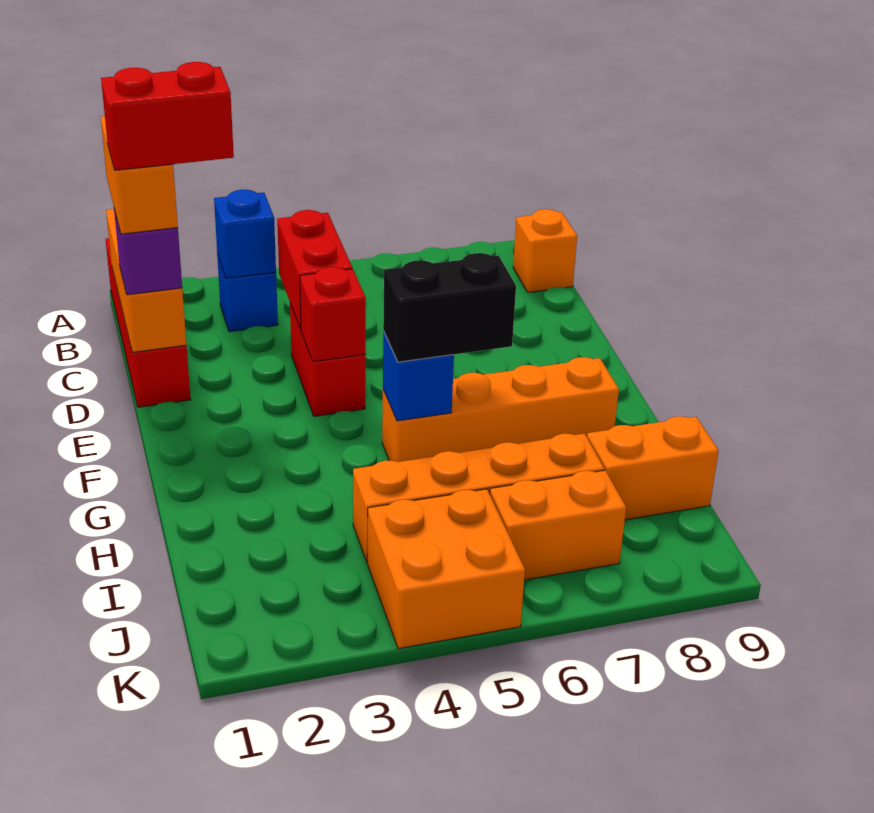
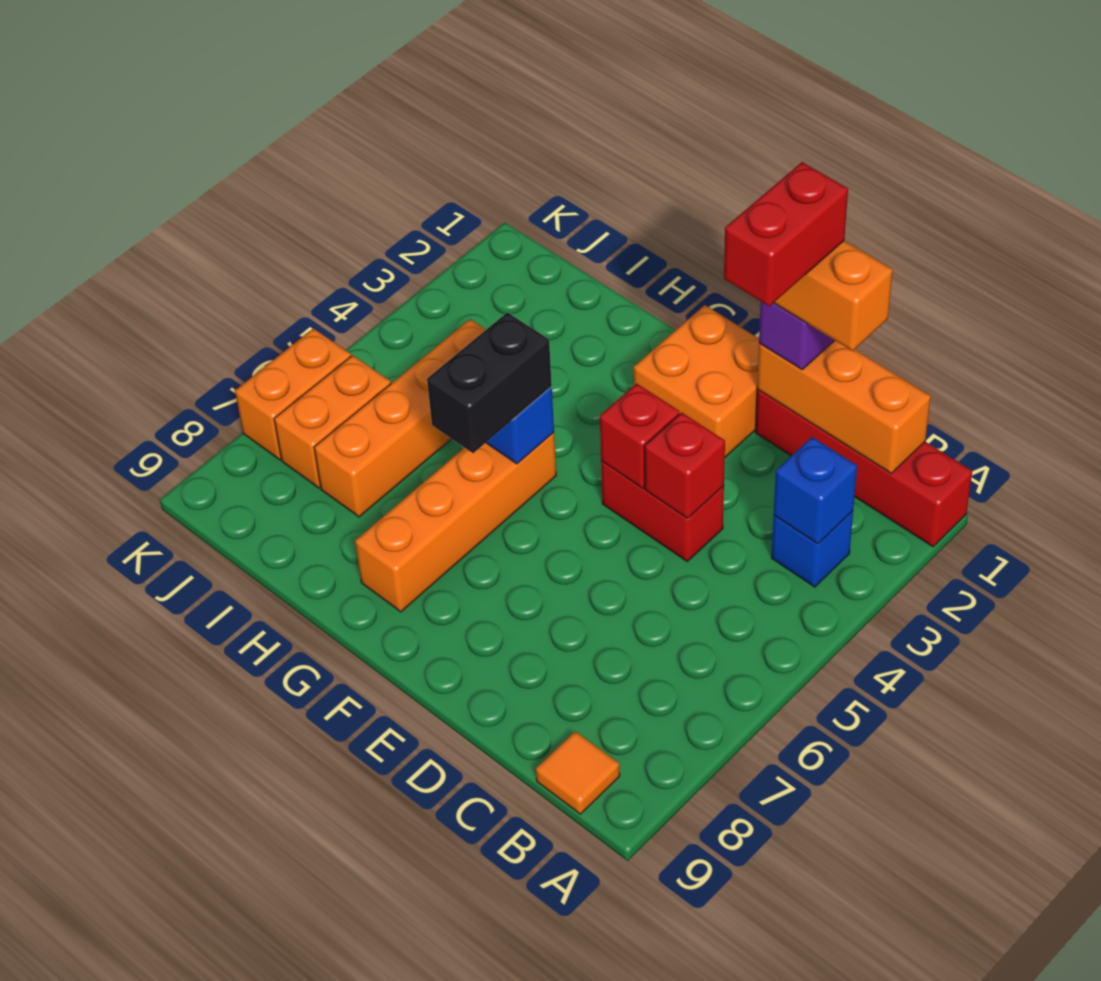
orange brick B9 level 1 -> orange tile B9 level 1
red brick C4:D4 level 2 -> red brick D4 level 2
orange brick I8:I9 level 1 -> orange brick K6:K7 level 1
orange brick J4:K5 level 1 -> orange brick E1:F2 level 1

